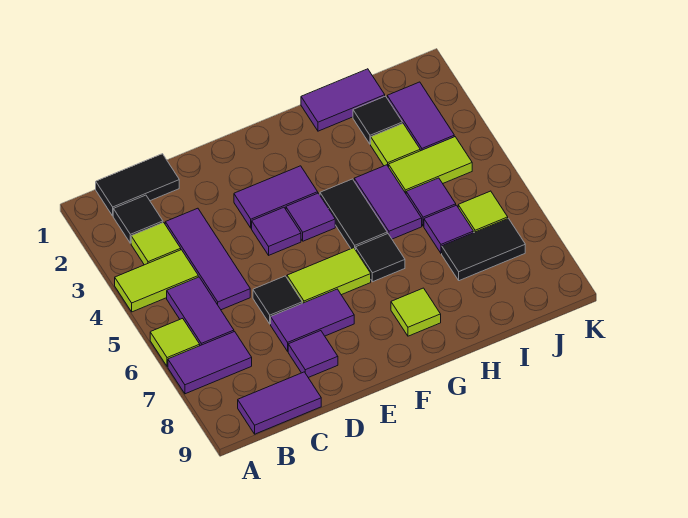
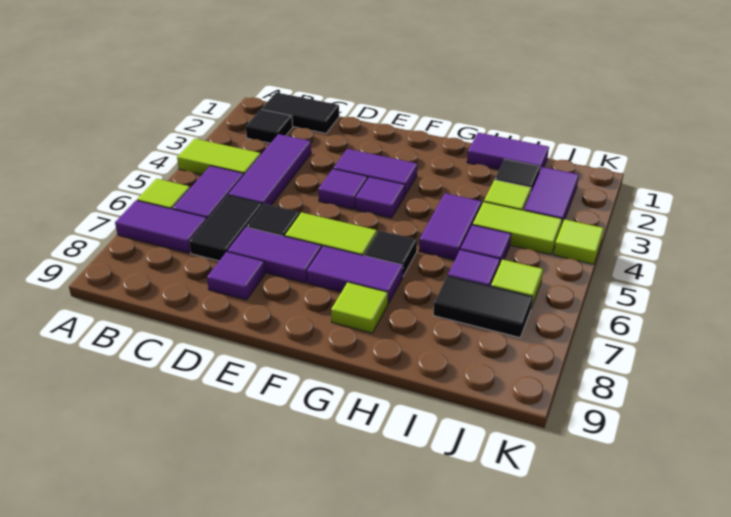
lime tile B3 level 1 -> lime tile K4 level 1
purple tile B9:C9 level 1 -> purple tile F7:G7 level 1
black tile G4:G5 level 1 -> black tile C6:C7 level 1

